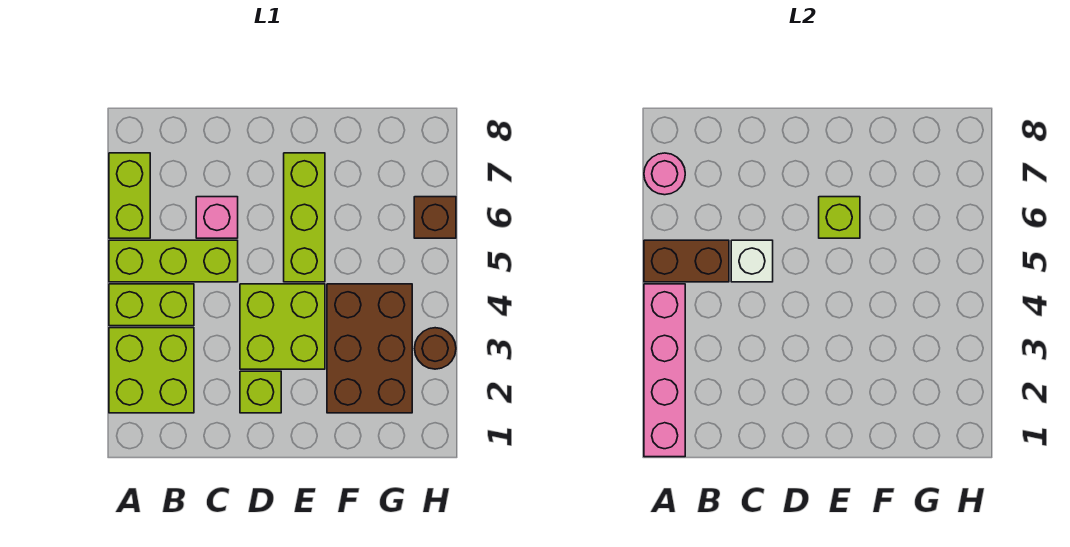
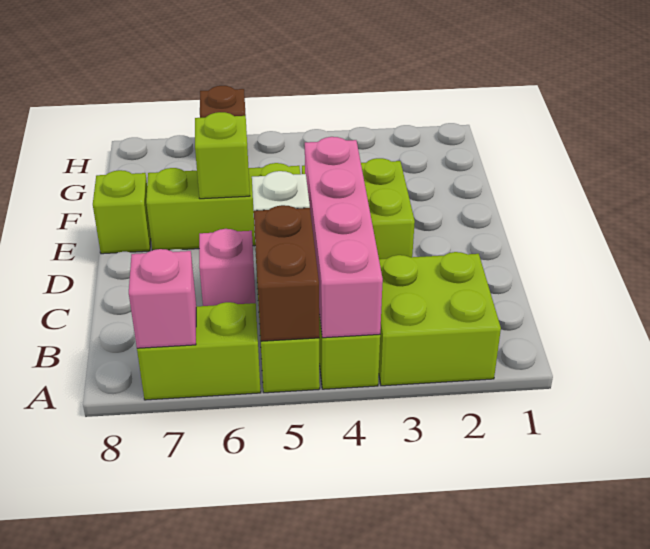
pink brick A1:A4 level 2 -> pink brick A4:D4 level 2
pink round brick A7 level 2 -> pink brick A7 level 2
lime brick D2 level 1 -> lime brick E8 level 1
brown brick F2:G4 level 1 -> none
brown round brick H3 level 1 -> none

